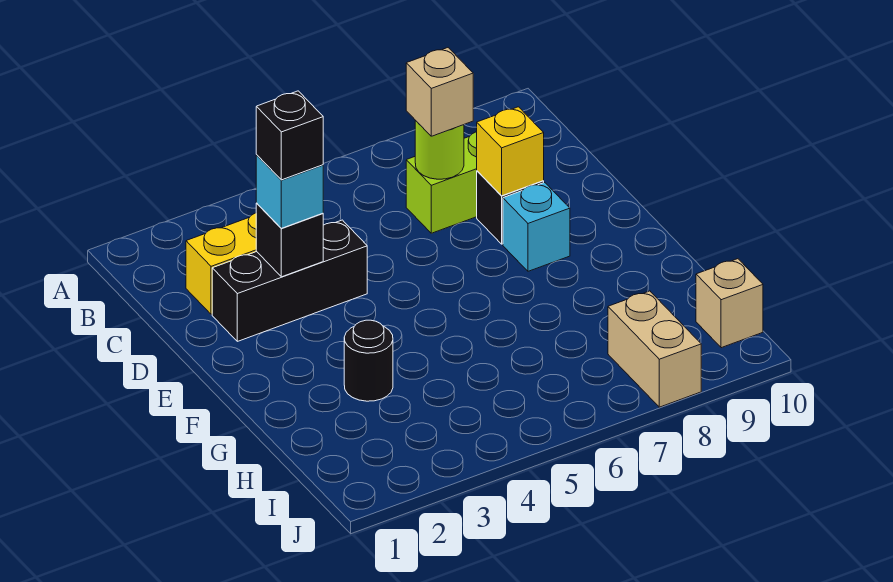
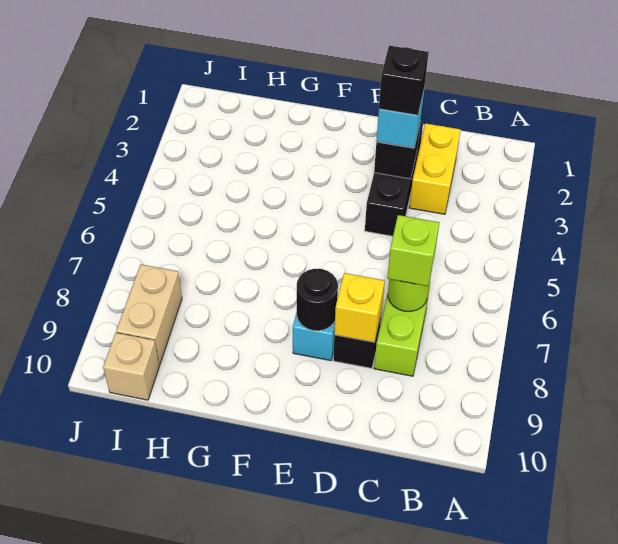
tan brick C7 level 3 -> lime brick C7 level 3
black round brick G3 level 1 -> black round brick E8 level 2
tan brick I8:J8 level 1 -> tan brick I8:I9 level 1

